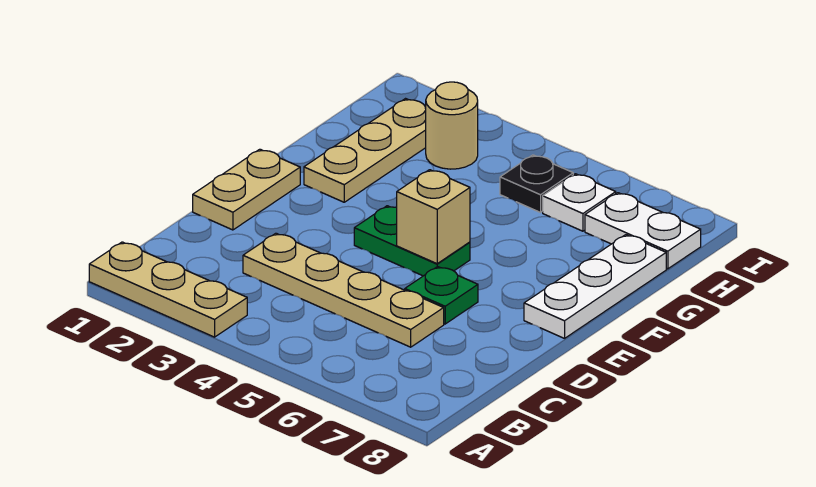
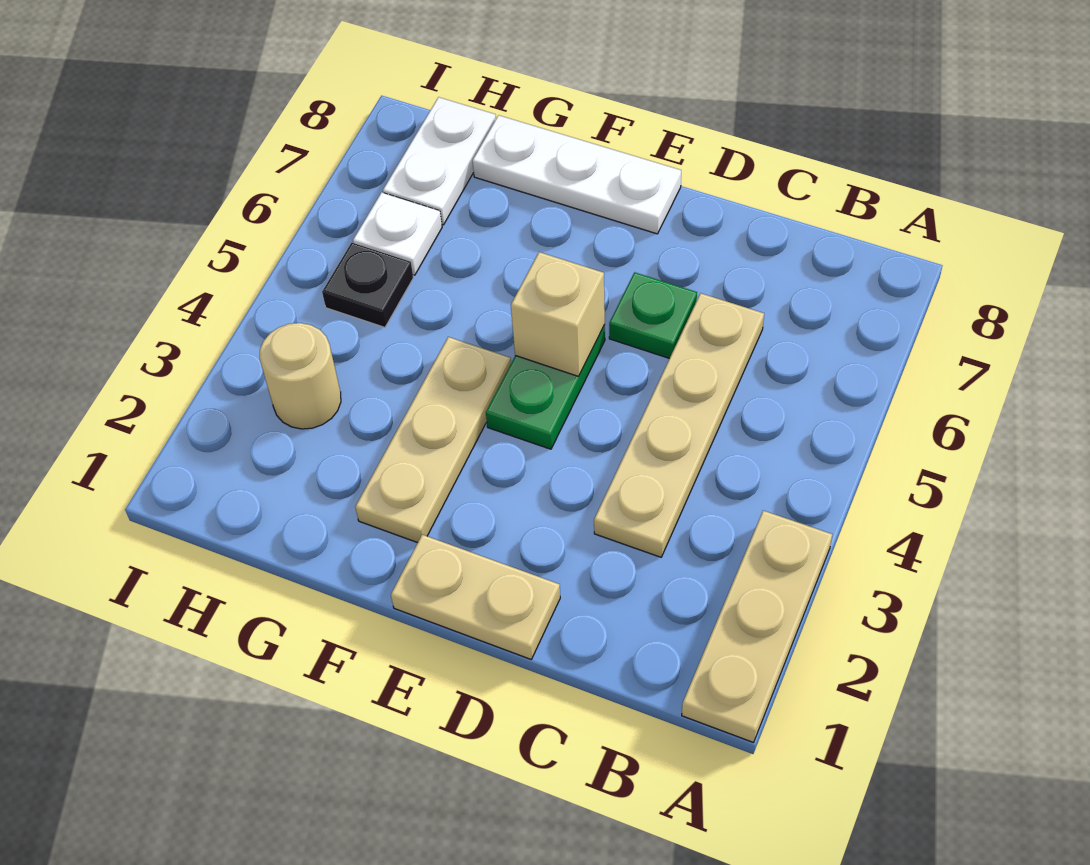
tan plate F2:H2 level 1 -> tan plate F2:F4 level 1

